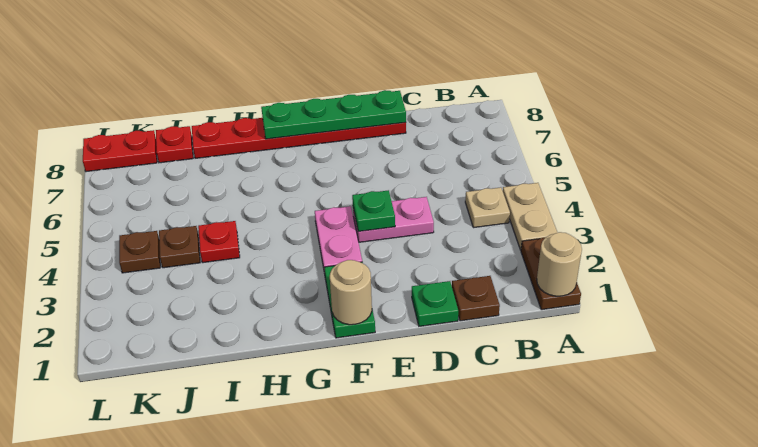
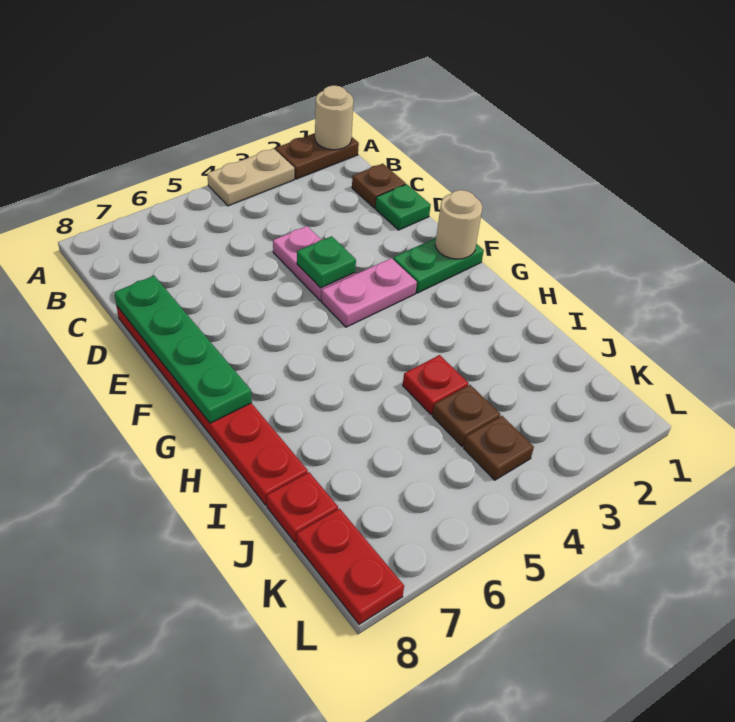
tan plate B4 level 1 -> none

